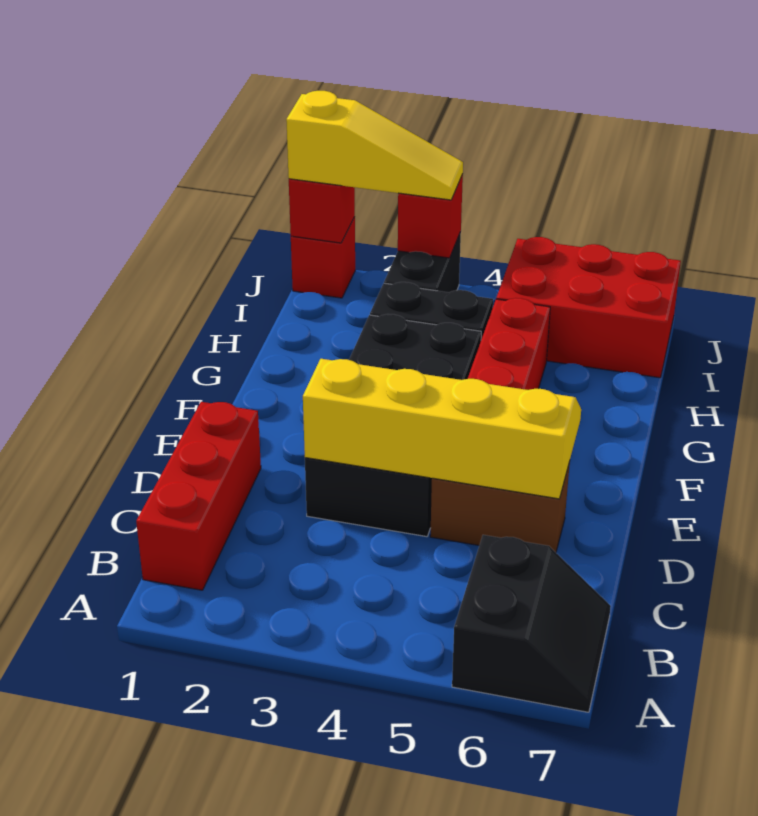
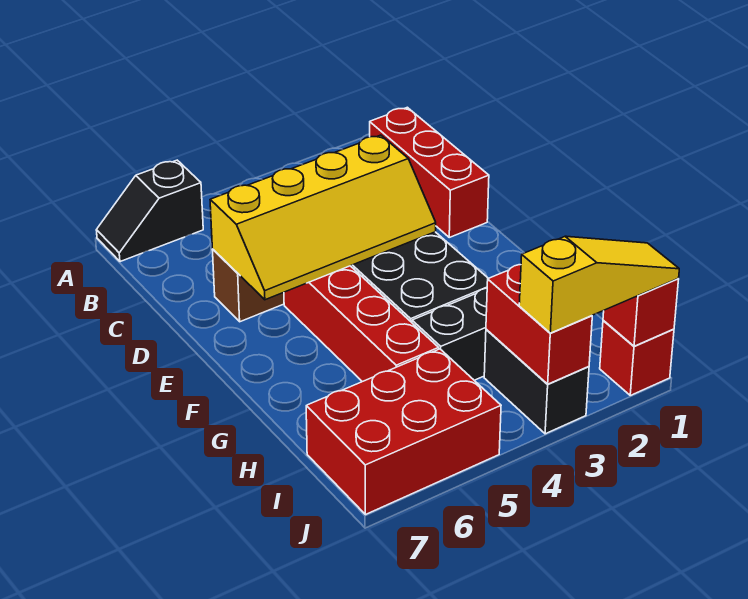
black slope A6:B7 level 1 top 6 -> black slope A6:A7 level 1 top 6
yellow slope J1:J3 level 3 top 1 -> yellow slope J1:J3 level 3 top 3
red brick J3 level 2 -> red brick I3:J3 level 2

